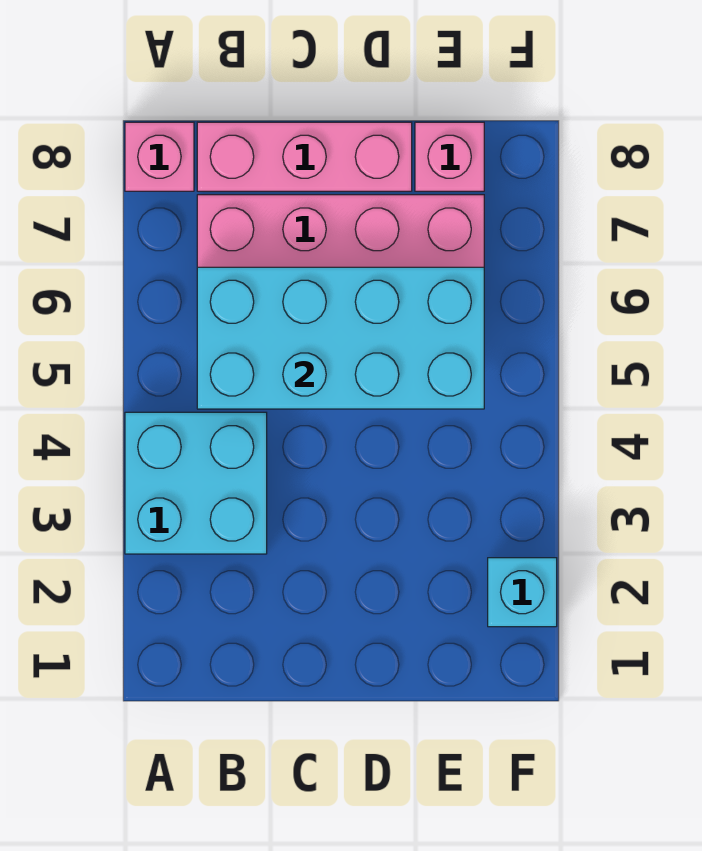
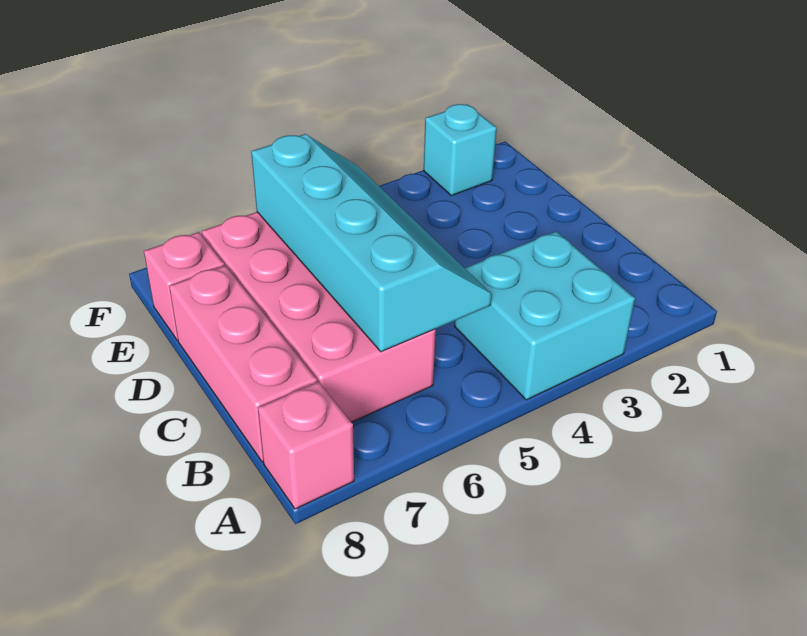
cyan brick B5:E6 level 2 -> cyan slope B5:E6 level 2 top 6

